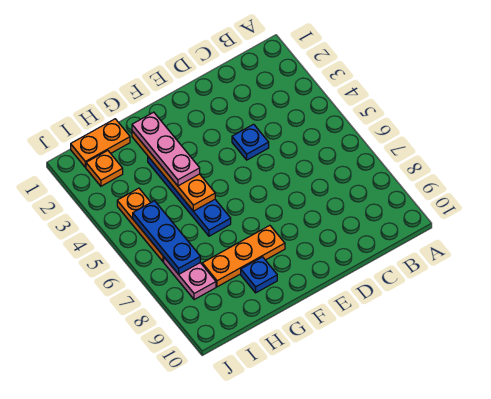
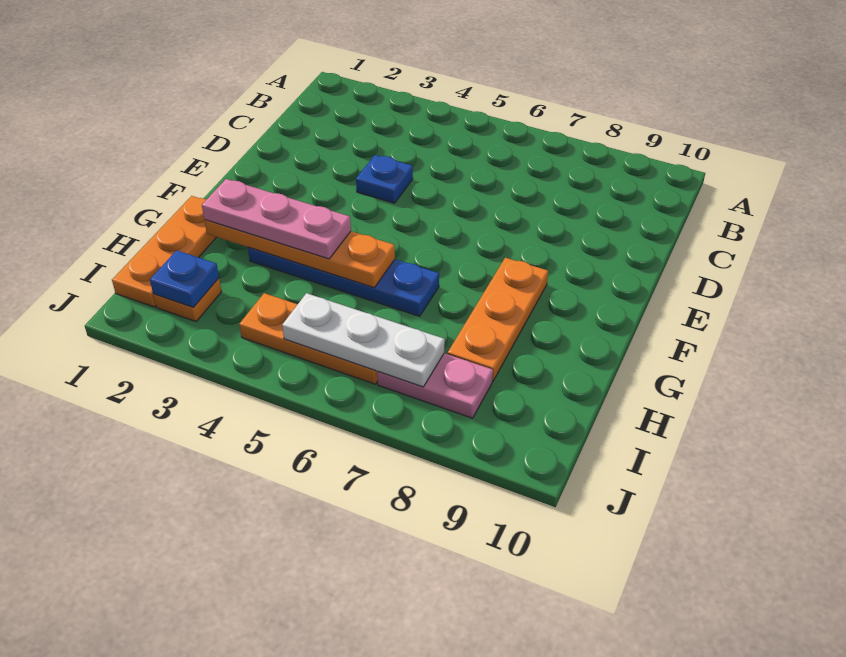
blue plate G9 level 1 -> blue plate I2 level 2
orange plate H1:I1 level 1 -> orange plate G1:I1 level 1
blue plate I5:I7 level 2 -> white plate I5:I7 level 2

